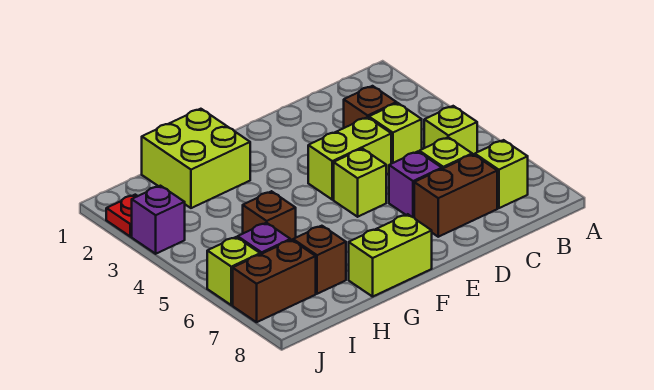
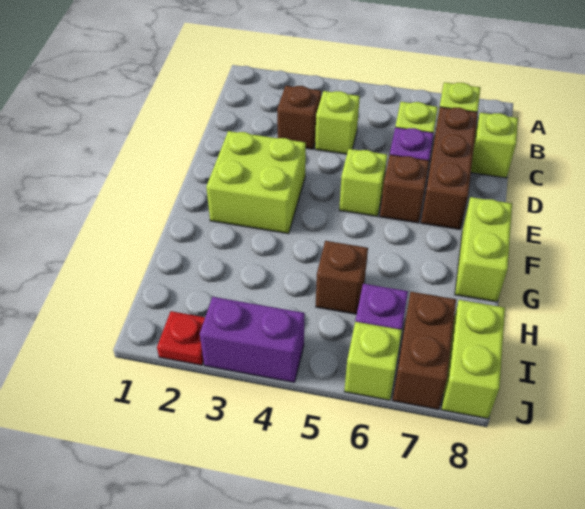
lime brick B5 level 1 -> lime brick C8 level 1
brown brick C7:D7 level 1 -> brown brick C7:E7 level 1
lime brick D4:E4 level 1 -> lime brick I8:J8 level 1
lime brick G1:H2 level 1 -> lime brick E2:F3 level 1
brown brick H7 level 1 -> brown brick E6 level 1
purple brick J3 level 1 -> purple brick J3:J4 level 1

